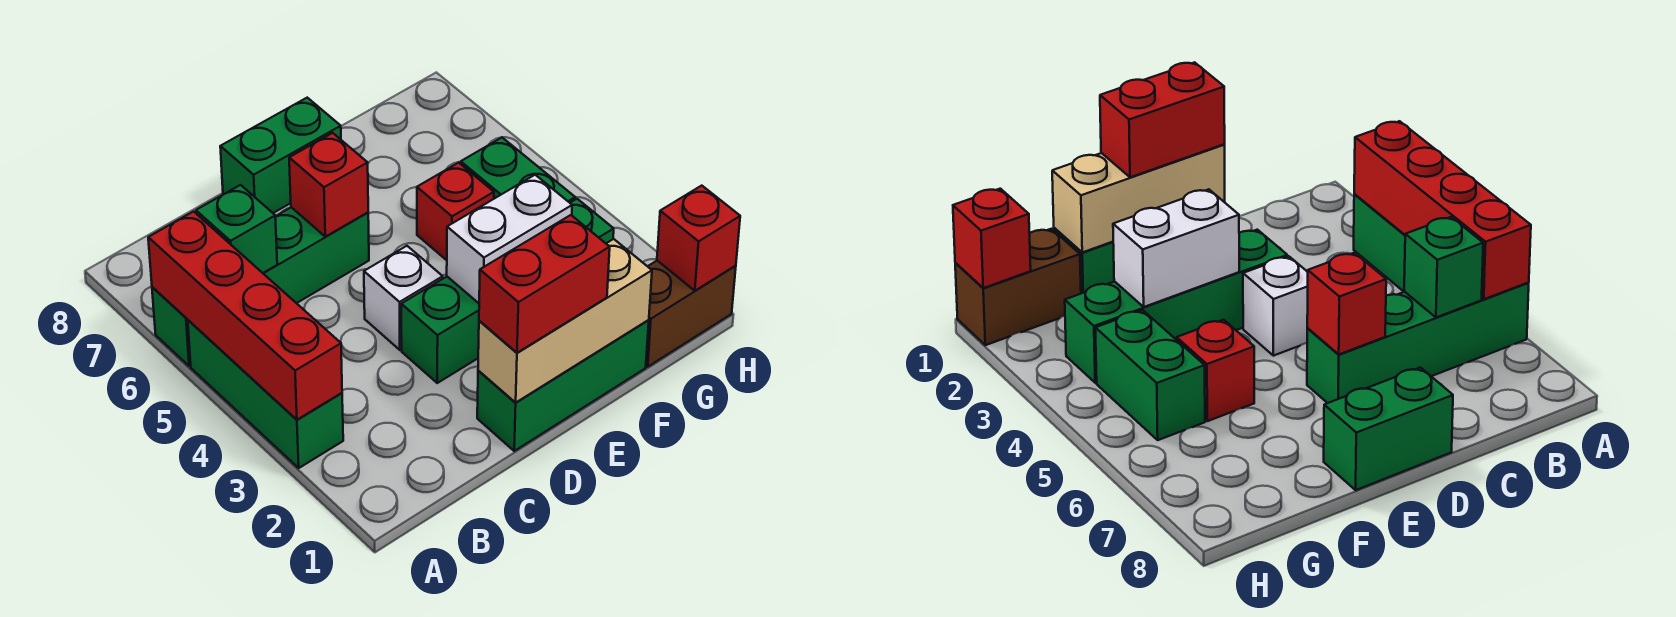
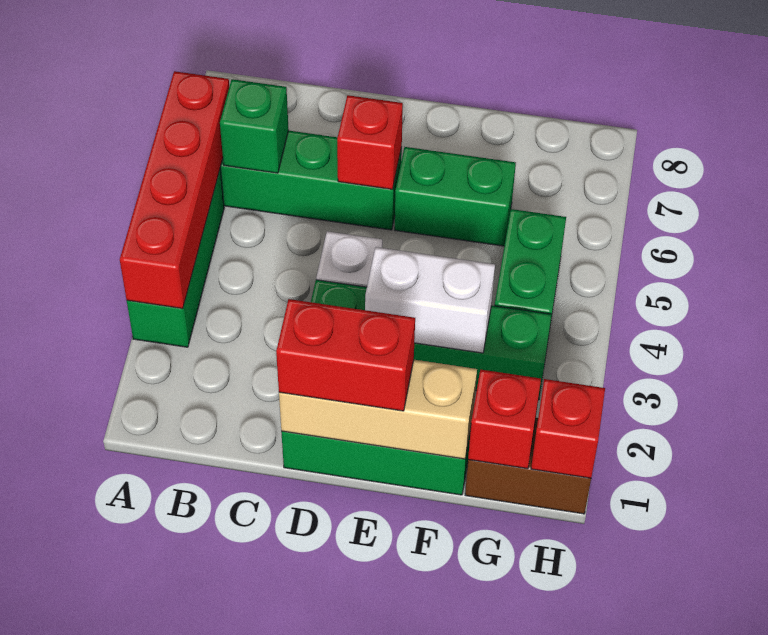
green brick D8:E8 level 1 -> green brick E6:F6 level 1
red brick F5 level 1 -> red brick G1 level 2

